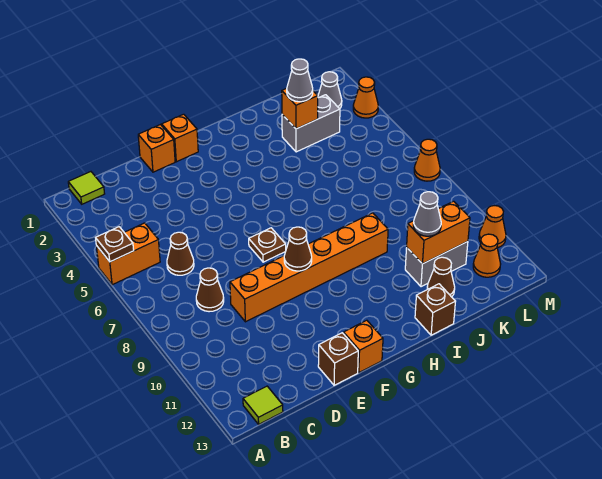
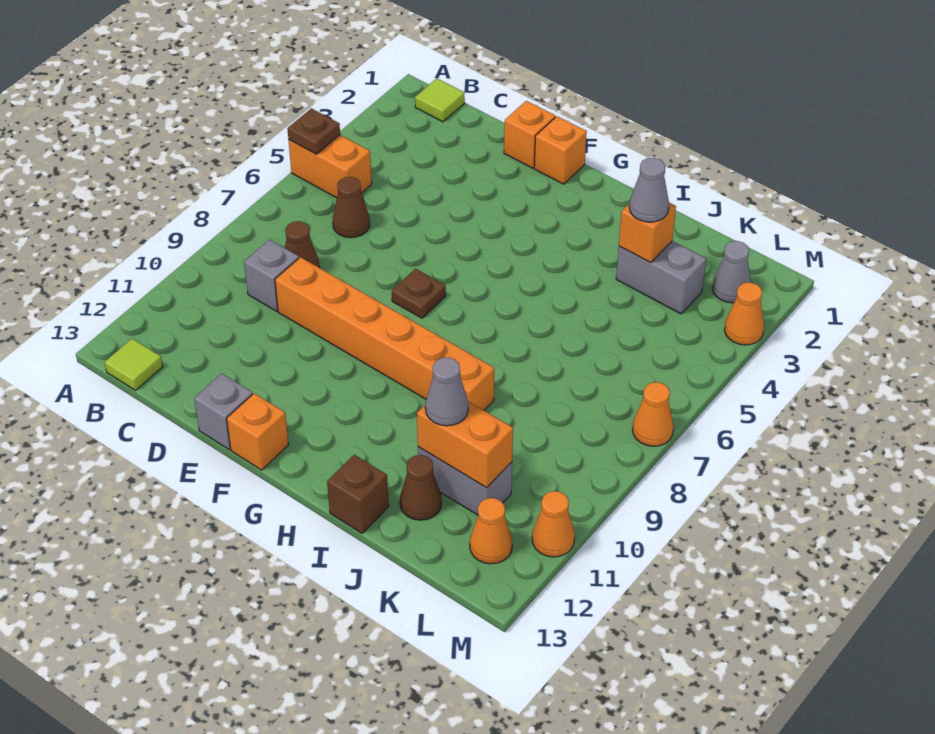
none -> grey brick C9 level 1
brown brick E13 level 1 -> grey brick E13 level 1
brown cone F9 level 2 -> none

